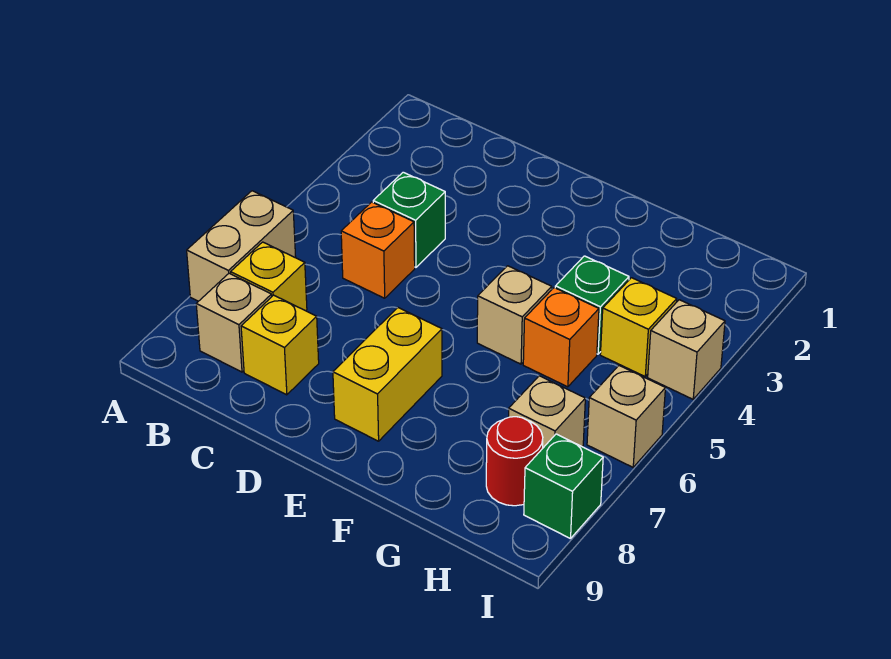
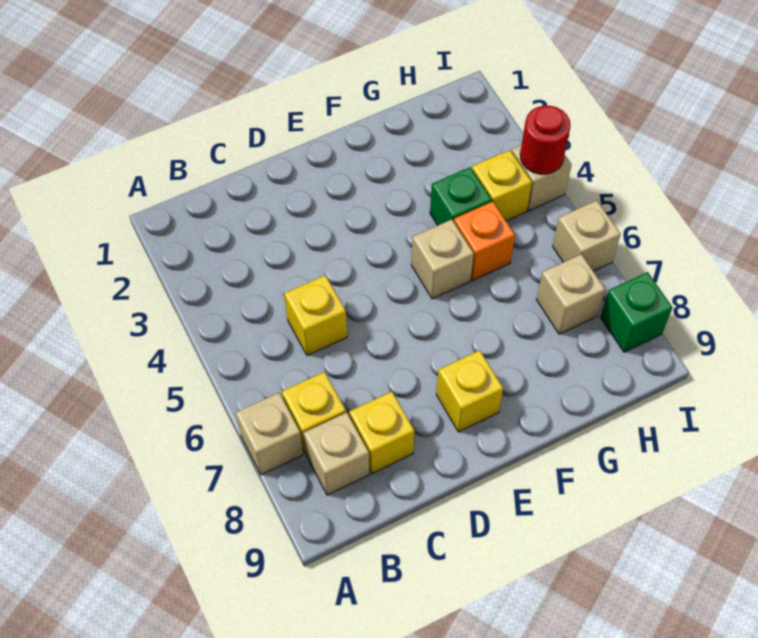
tan brick A6:A7 level 1 -> tan brick A7 level 1
green brick C4 level 1 -> none
orange brick C5 level 1 -> yellow brick C5 level 1
yellow brick E7:E8 level 1 -> yellow brick E8 level 1
red round brick H8 level 1 -> red round brick I4 level 2

